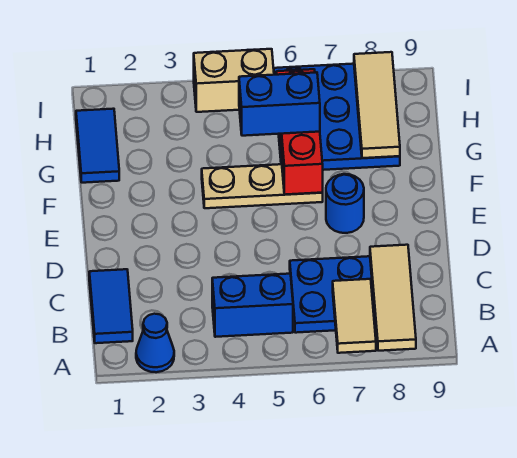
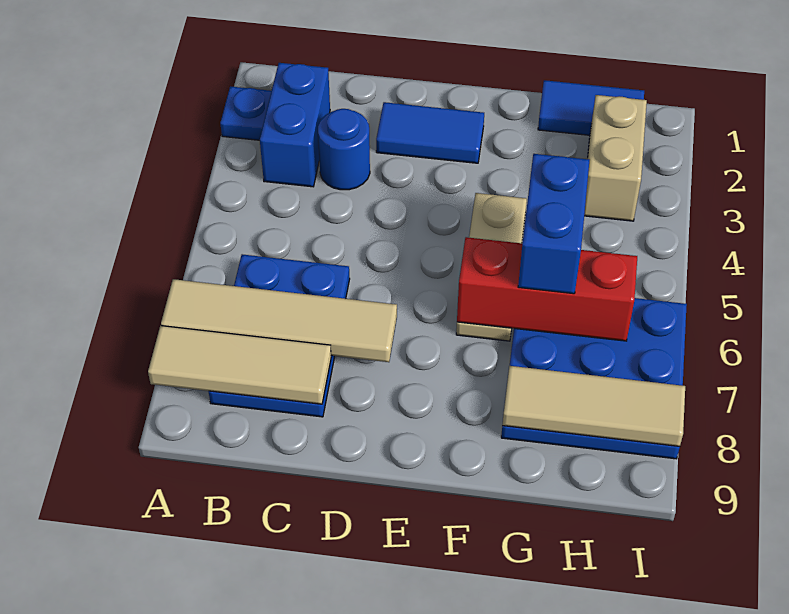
blue cone A2 level 1 -> blue plate A2 level 1
tan tile A7:B7 level 2 -> tan tile A7:D7 level 2
blue tile B1:C1 level 1 -> blue tile D2:E2 level 1
blue brick B4:B5 level 1 -> blue brick B2:B3 level 1
blue round brick E7 level 1 -> blue round brick C3 level 1
tan brick I4:I5 level 1 -> tan brick H2:H3 level 1

